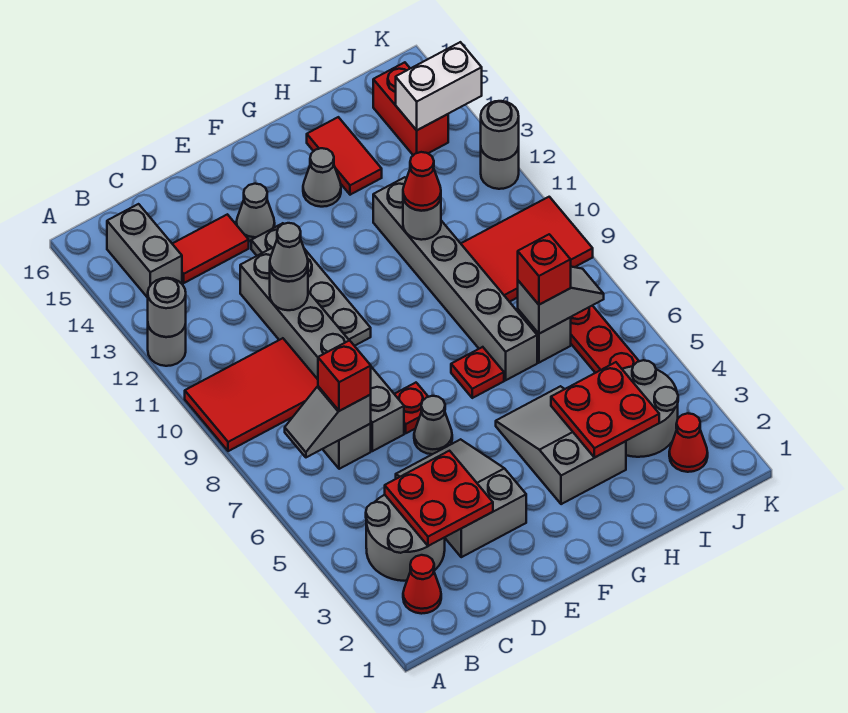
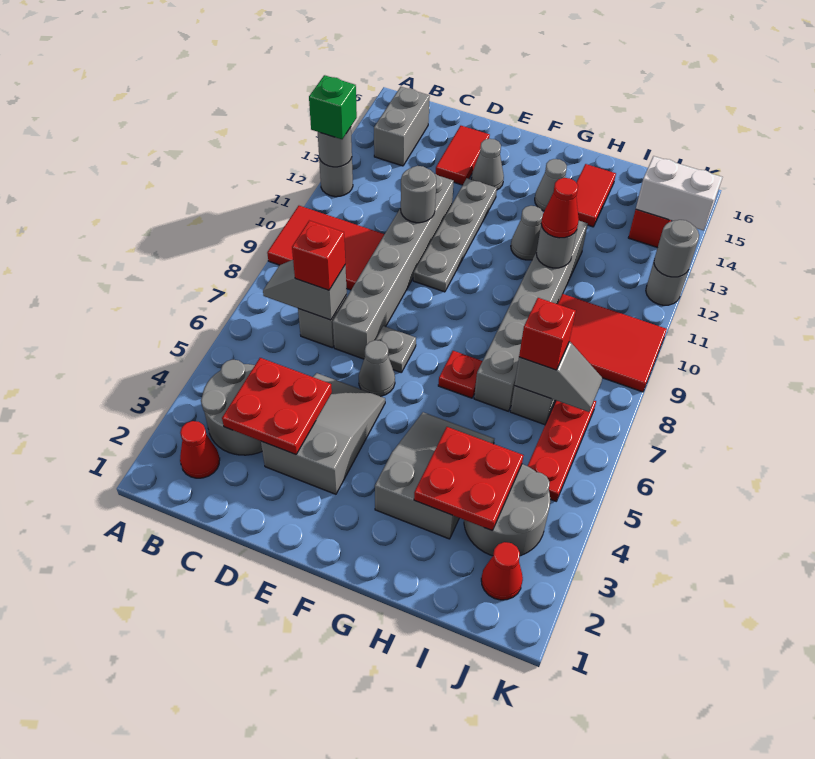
none -> green brick A12 level 3
red tile C14:D14 level 1 -> red tile D14:D15 level 1
grey cone D11 level 3 -> grey cone G12 level 1
red plate E7 level 1 -> grey plate E7 level 1

